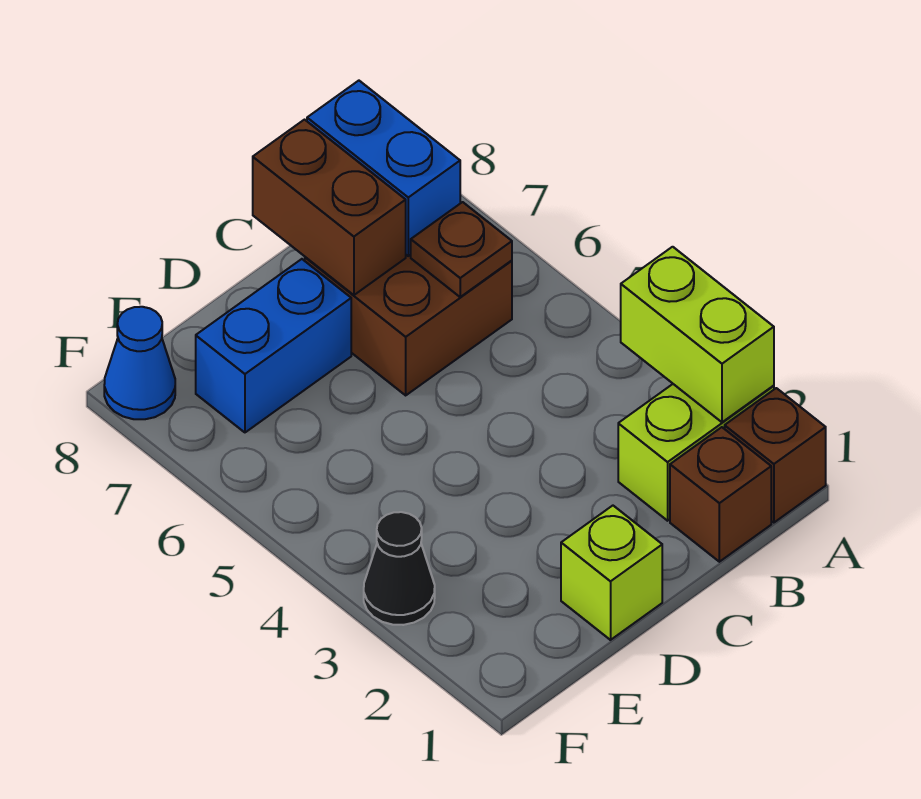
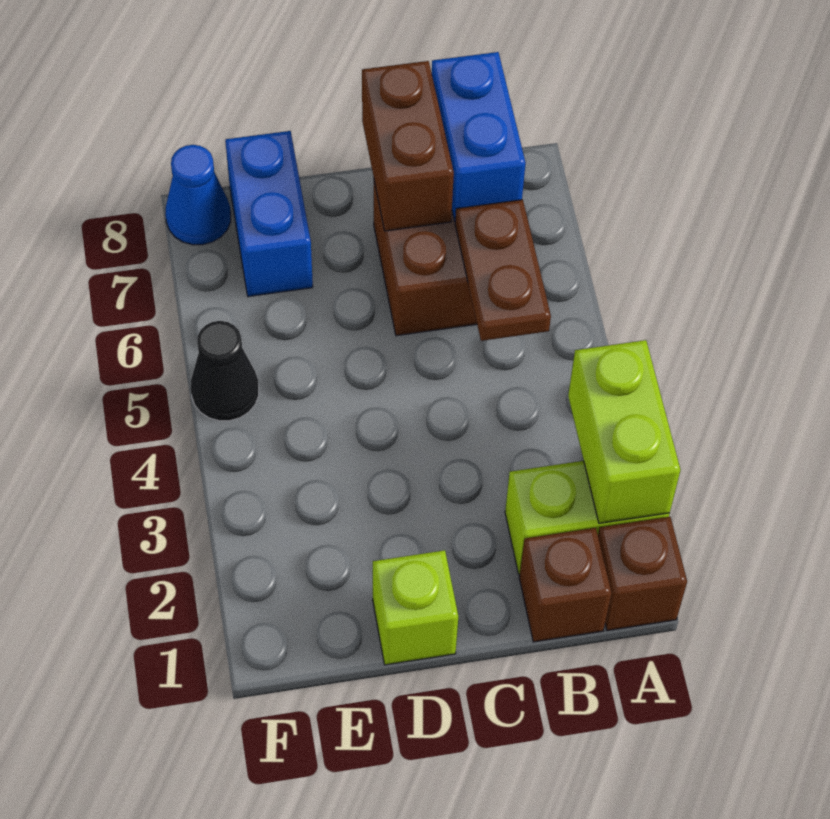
brown plate B6 level 2 -> brown plate B5:B6 level 2
blue brick D7:E7 level 1 -> blue brick E7:E8 level 1
black cone F3 level 1 -> black cone F5 level 1

